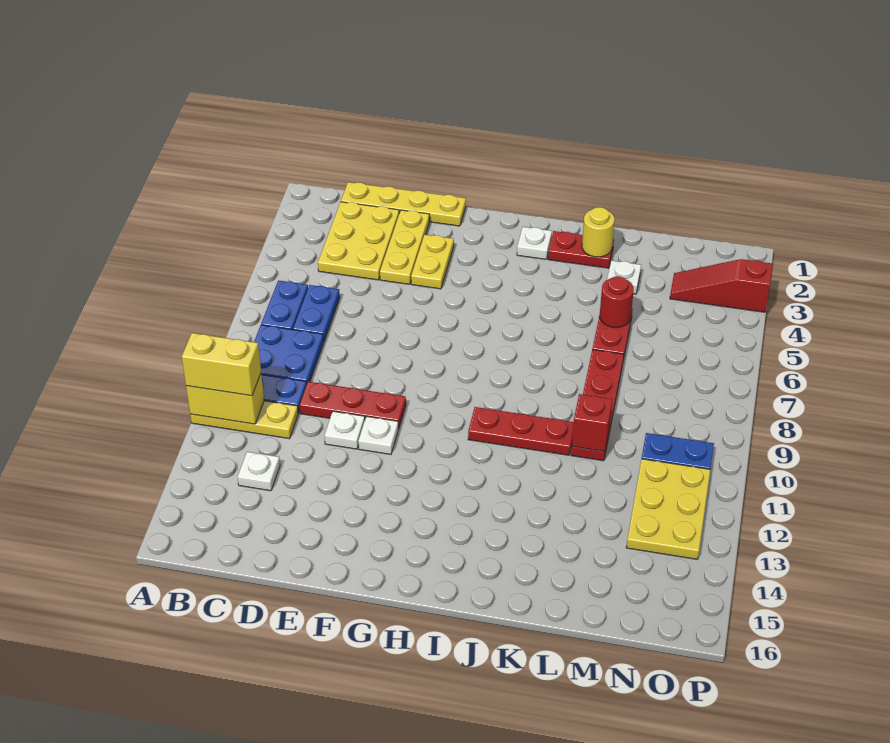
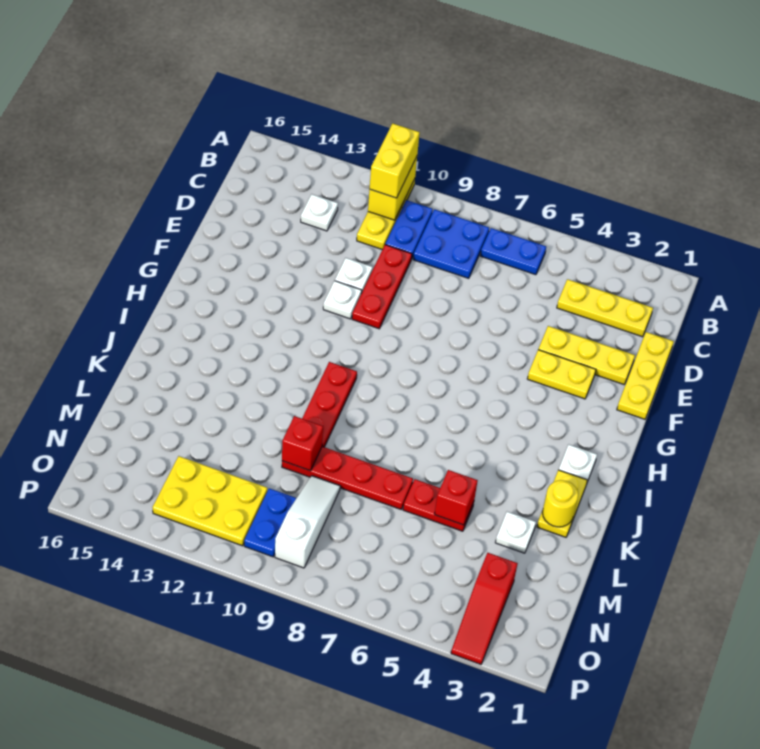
yellow plate C1:F1 level 1 -> yellow plate D1:F1 level 1
yellow plate C2:D4 level 1 -> yellow plate C2:C4 level 1
blue plate C6:C7 level 1 -> none
red plate J2:K2 level 1 -> yellow plate J2:K2 level 1
red round brick L5 level 2 -> red brick L5 level 2
none -> white slope M9:O9 level 1 top O
red slope N3:P3 level 1 top P -> red slope N3:P3 level 1 top N

